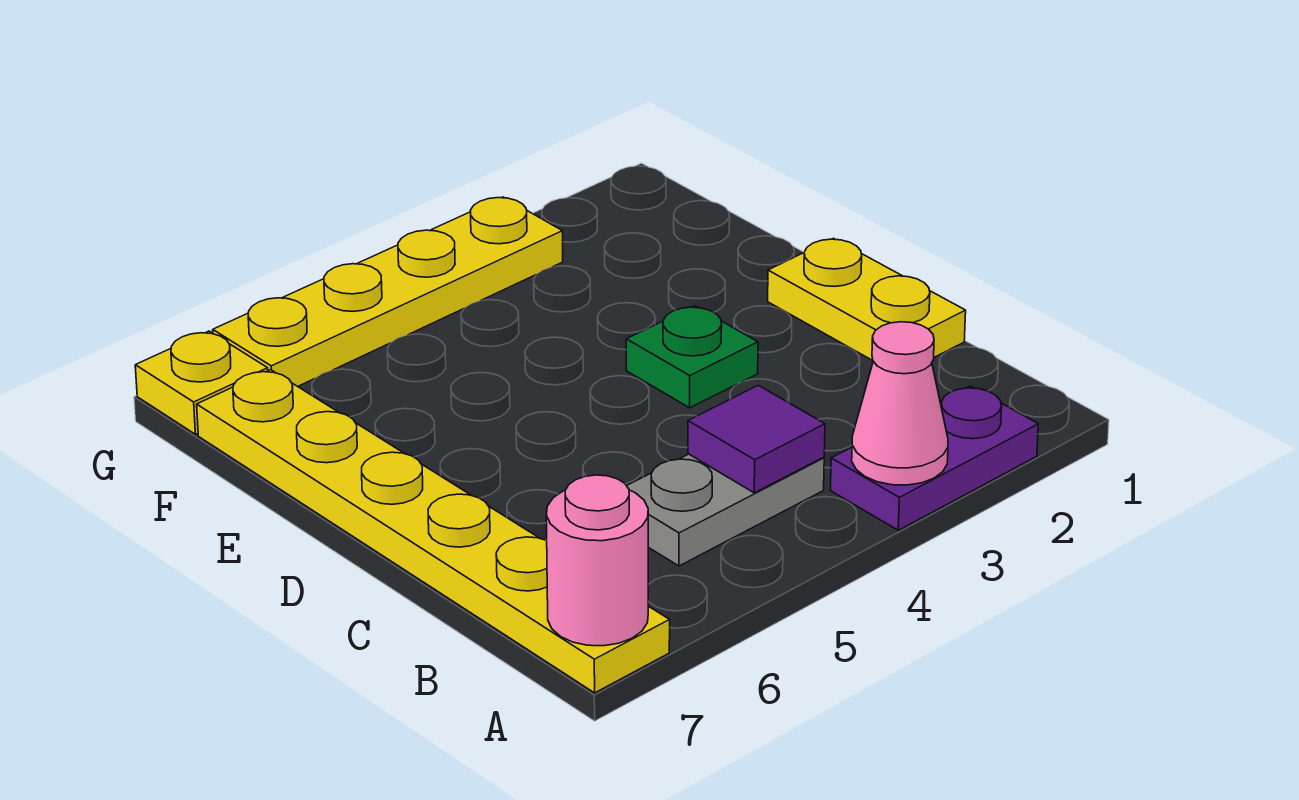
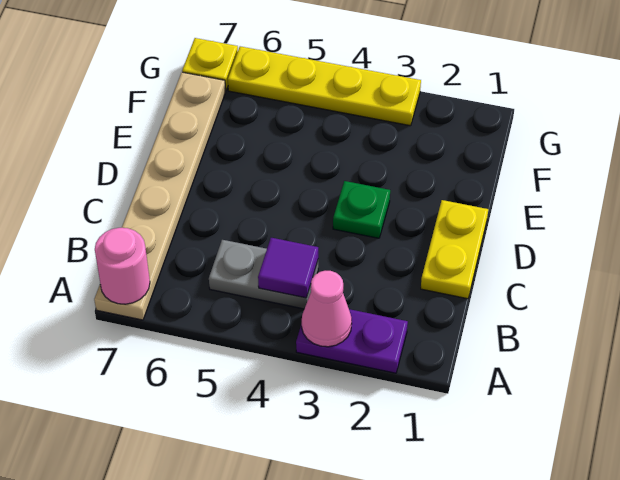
yellow plate A7:F7 level 1 -> tan plate A7:F7 level 1

